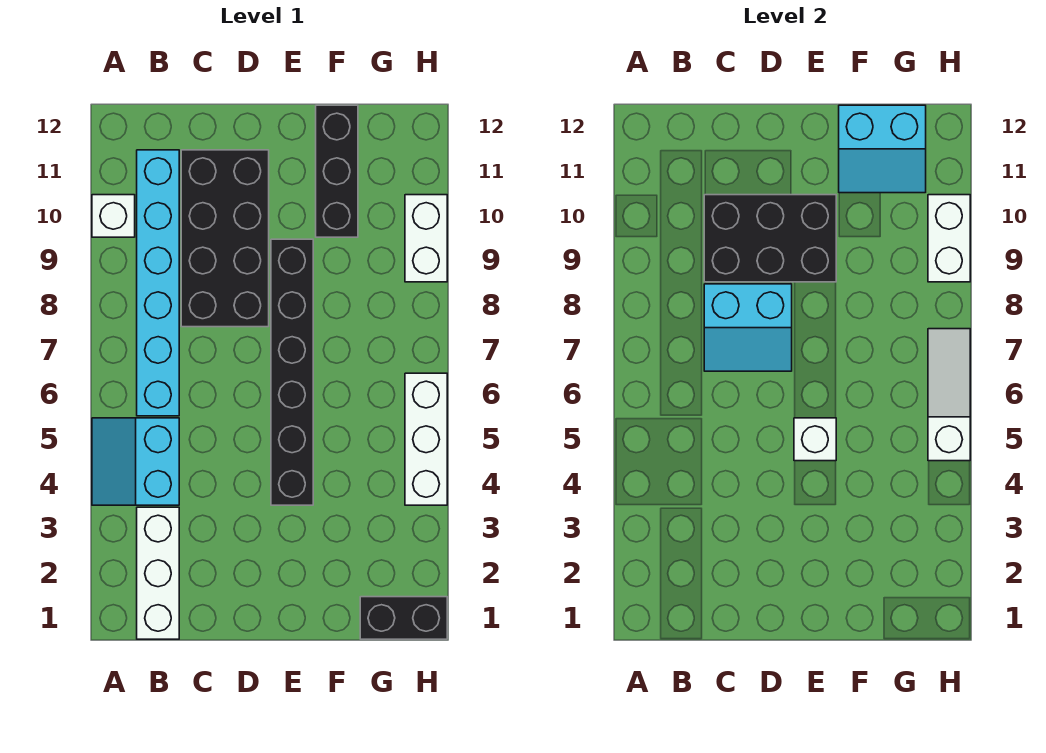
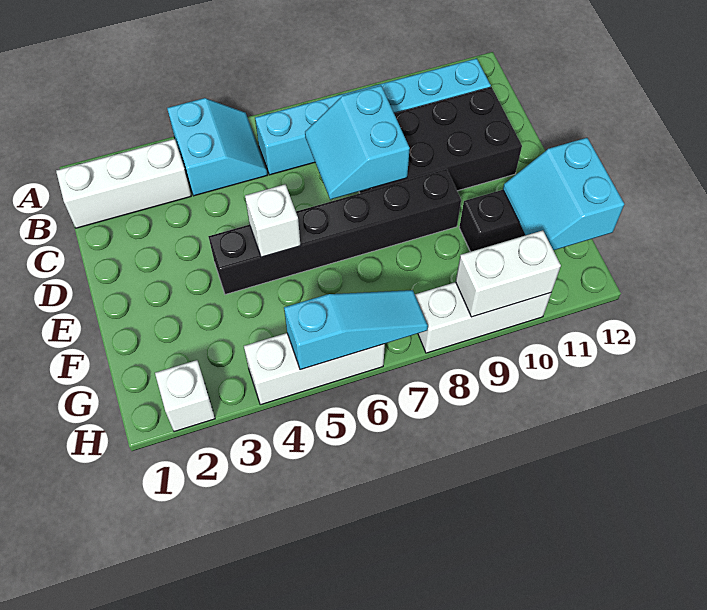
cyan slope A4:B5 level 1 top B -> cyan slope A4:B5 level 1 top 4
white brick A10 level 1 -> white brick H2 level 1
black brick C9:E10 level 2 -> none
black brick G1:H1 level 1 -> none
white slope H5:H7 level 2 top 5 -> cyan slope H5:H7 level 2 top 5
white brick H9:H10 level 1 -> white brick H8:H10 level 1

